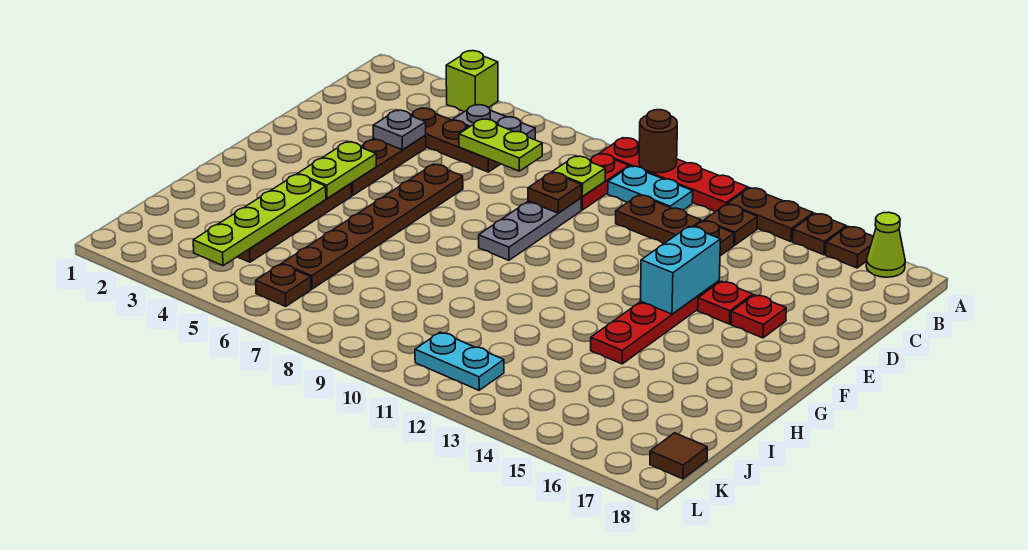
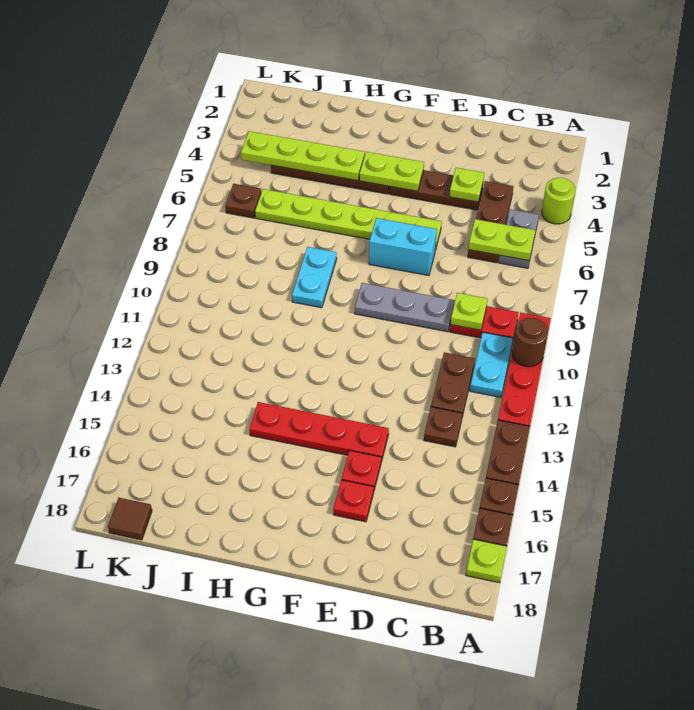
lime brick A4 level 1 -> lime round brick A4 level 1
lime cone A17 level 1 -> lime plate A17 level 1
brown plate B13 level 1 -> none
lime plate C6:C7 level 2 -> lime plate B6:C6 level 2
grey plate D4 level 2 -> lime plate D4 level 2
brown plate D9 level 2 -> none
brown plate E6:J6 level 1 -> lime plate E6:J6 level 1
cyan brick E14:F14 level 2 -> cyan brick E7:F7 level 1
cyan plate K11:K12 level 1 -> cyan plate H8:H9 level 1

